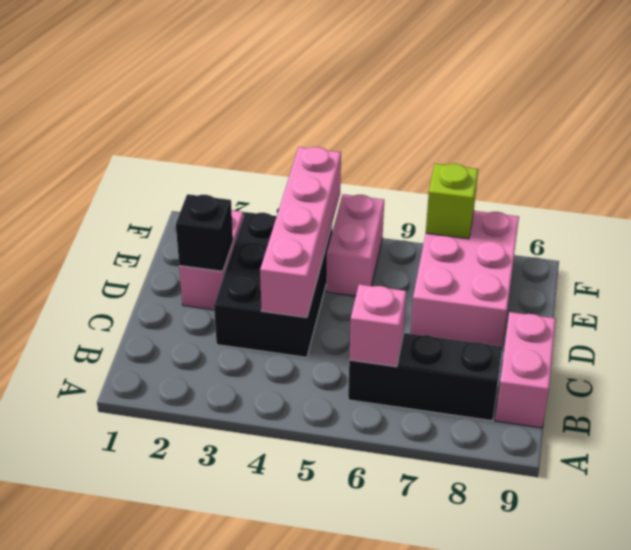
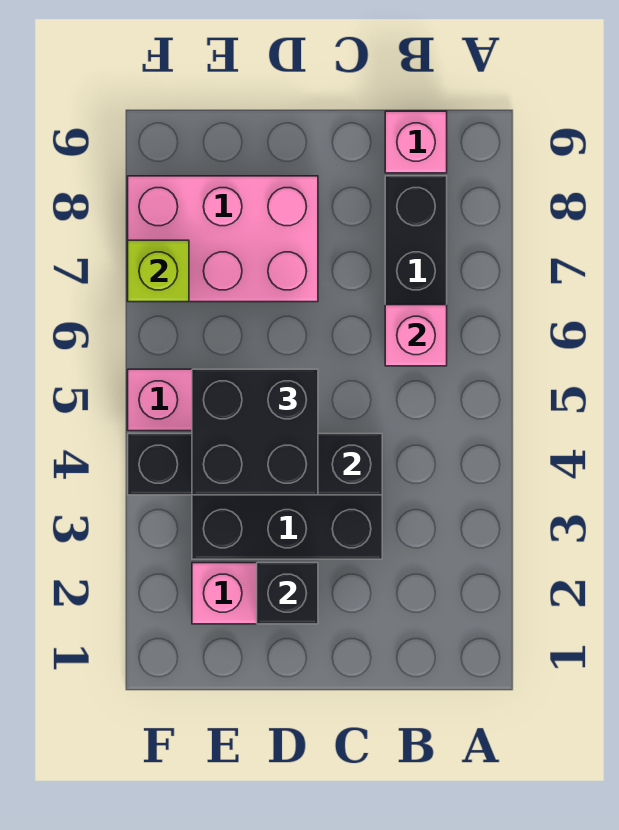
pink brick B9:C9 level 1 -> pink brick B9 level 1
pink brick C4:F4 level 2 -> black brick C4:F4 level 2
none -> black brick D4:E5 level 3

